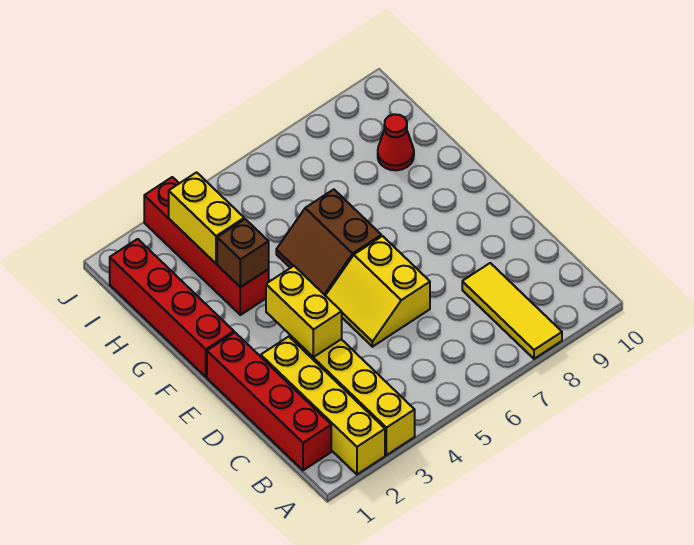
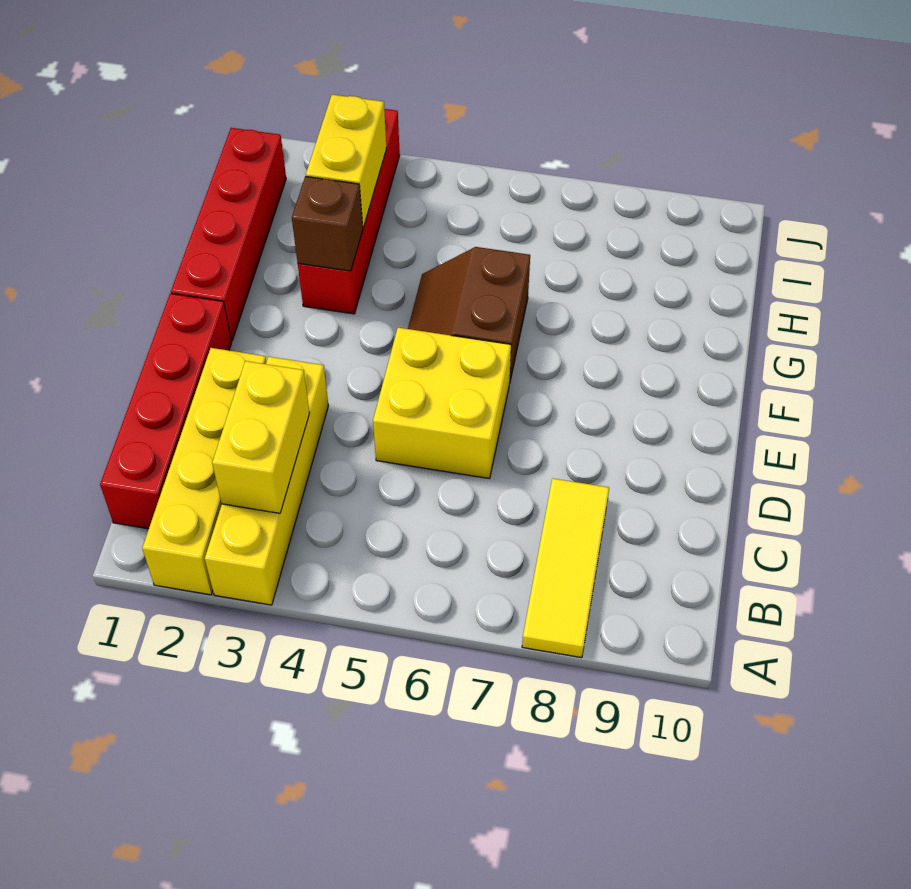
yellow brick D3:E3 level 2 -> yellow brick B3:C3 level 2
yellow slope D5:E6 level 1 top 6 -> yellow brick D5:E6 level 1
red cone H9 level 1 -> none

